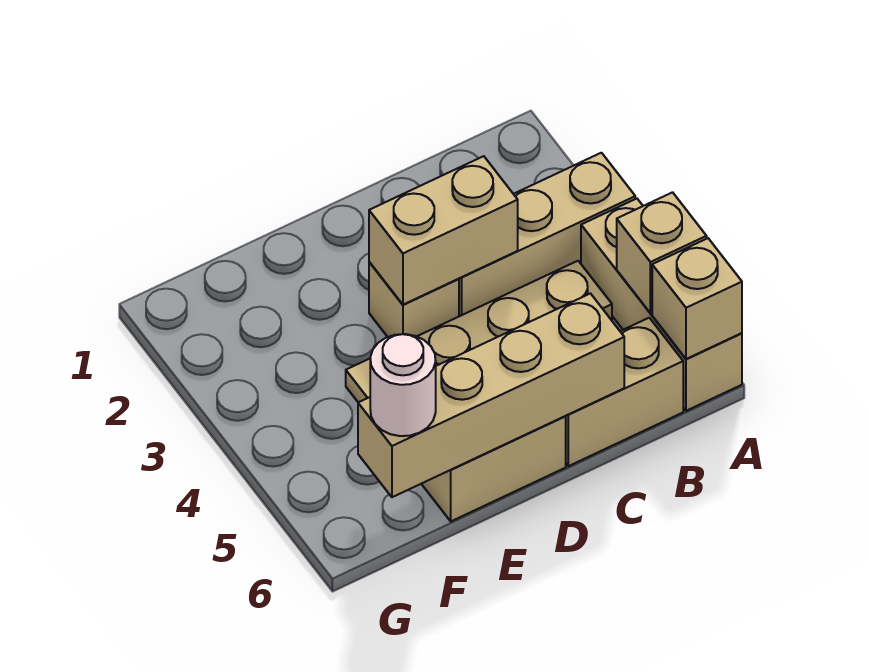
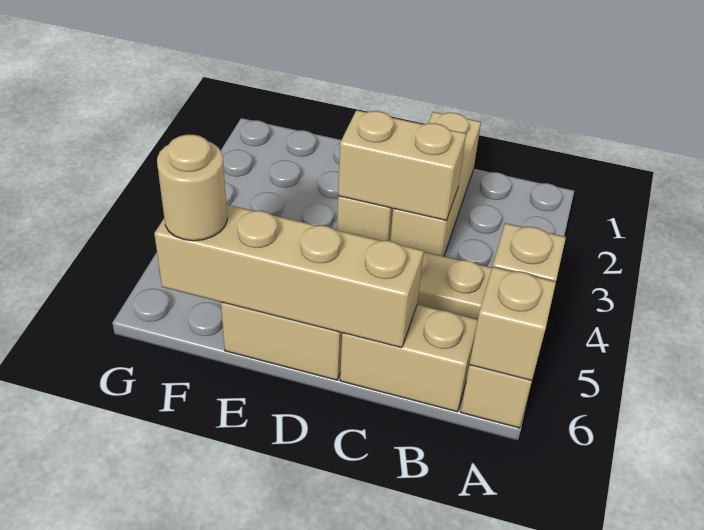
tan brick A3:C3 level 1 -> tan brick C1:C3 level 1
white round brick F6 level 3 -> tan round brick F6 level 3

